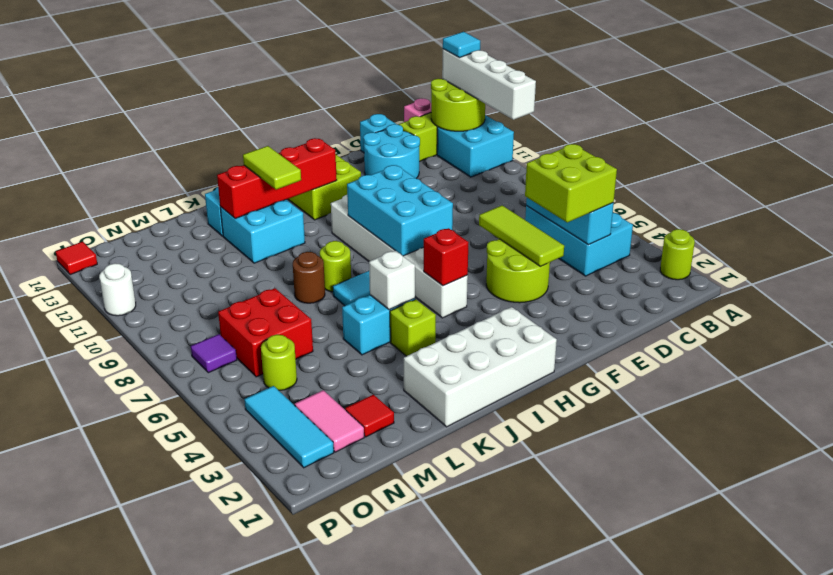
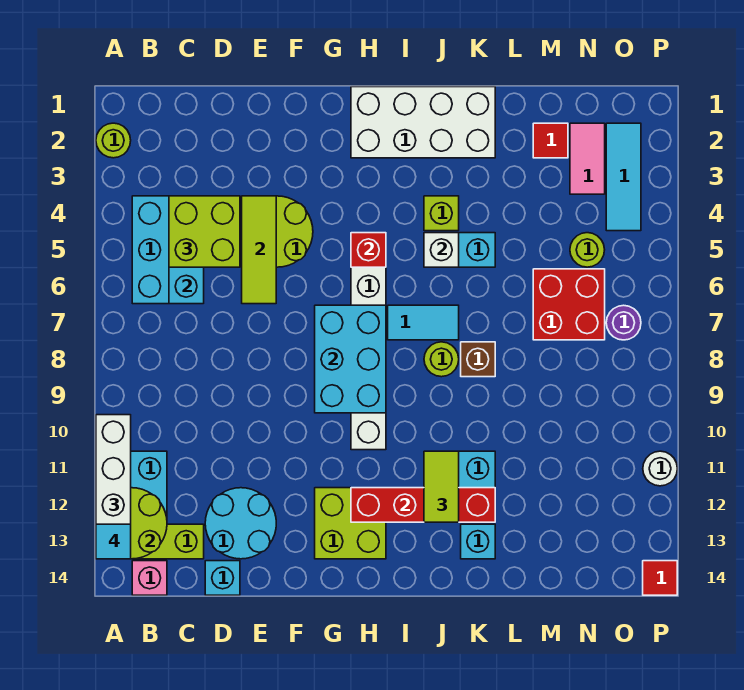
brown round brick K8 level 1 -> brown brick K8 level 1
purple tile O7 level 1 -> purple round brick O7 level 1

